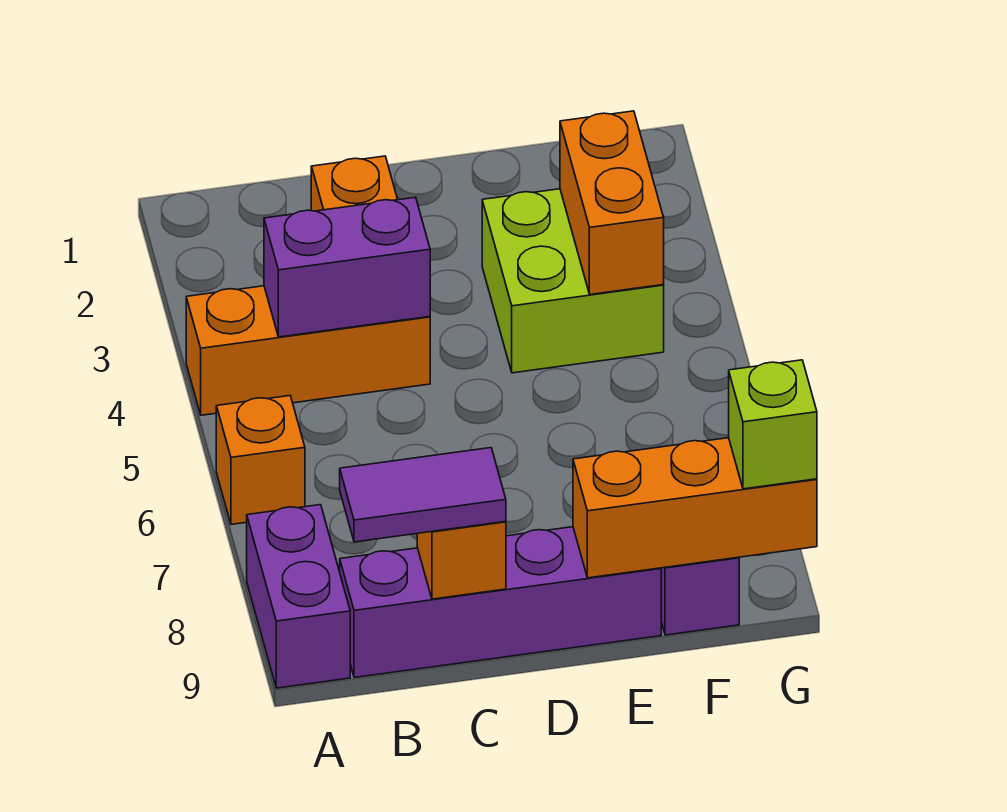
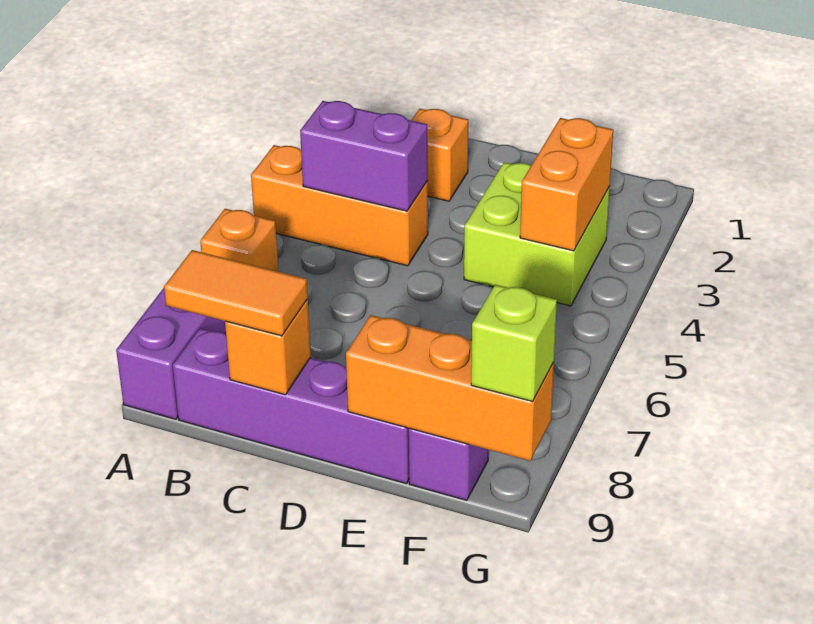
purple tile B9:C9 level 3 -> orange tile B9:C9 level 3

